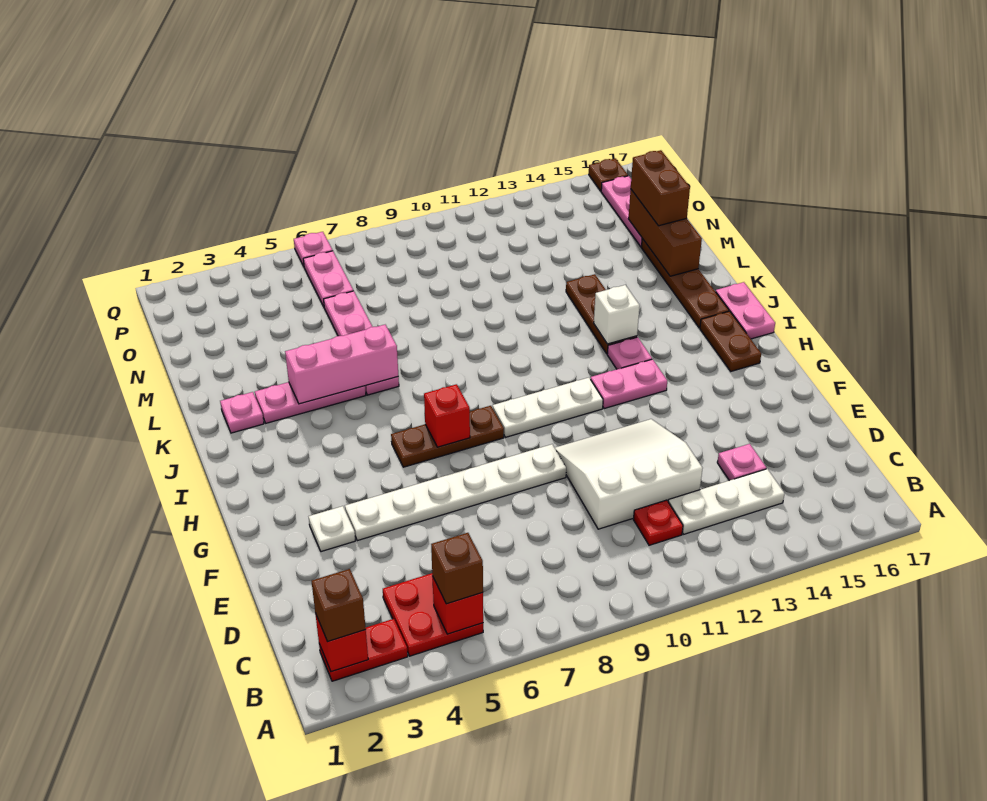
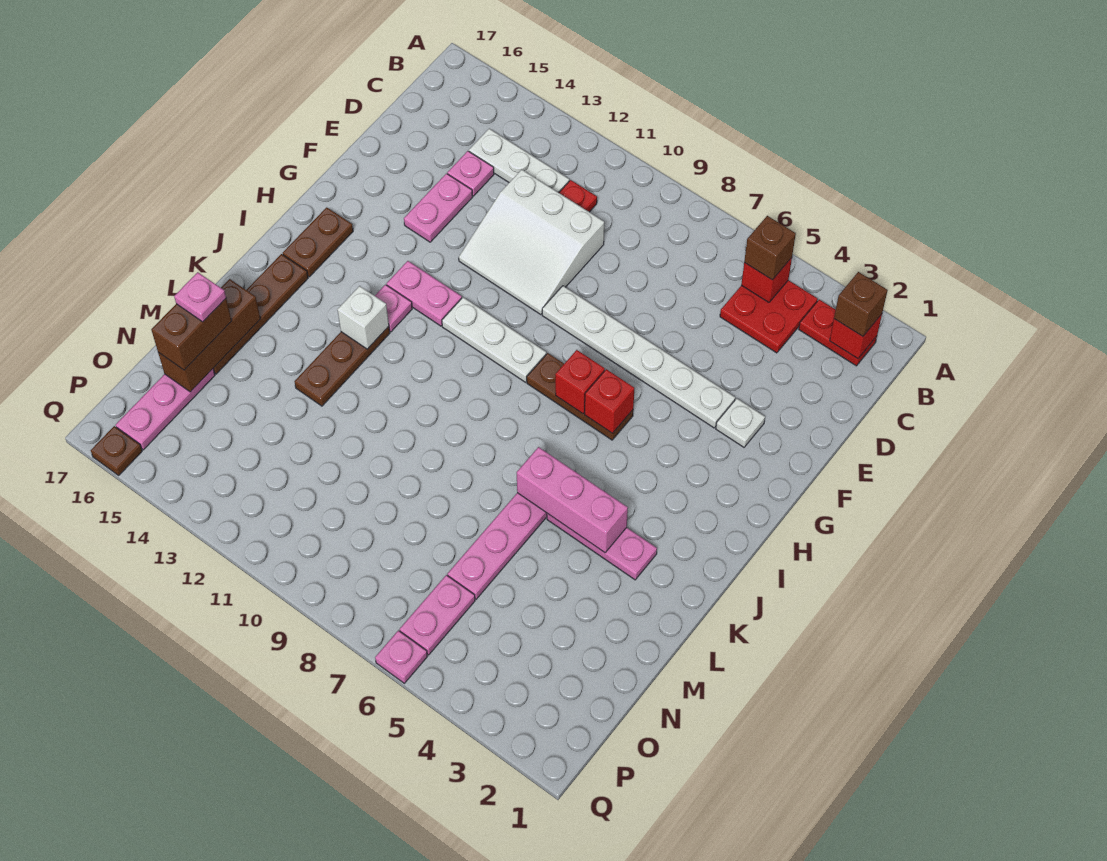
none -> red brick H6 level 2
pink plate I17:J17 level 1 -> pink plate E14:F14 level 1
pink plate K2 level 1 -> pink plate M16 level 4

